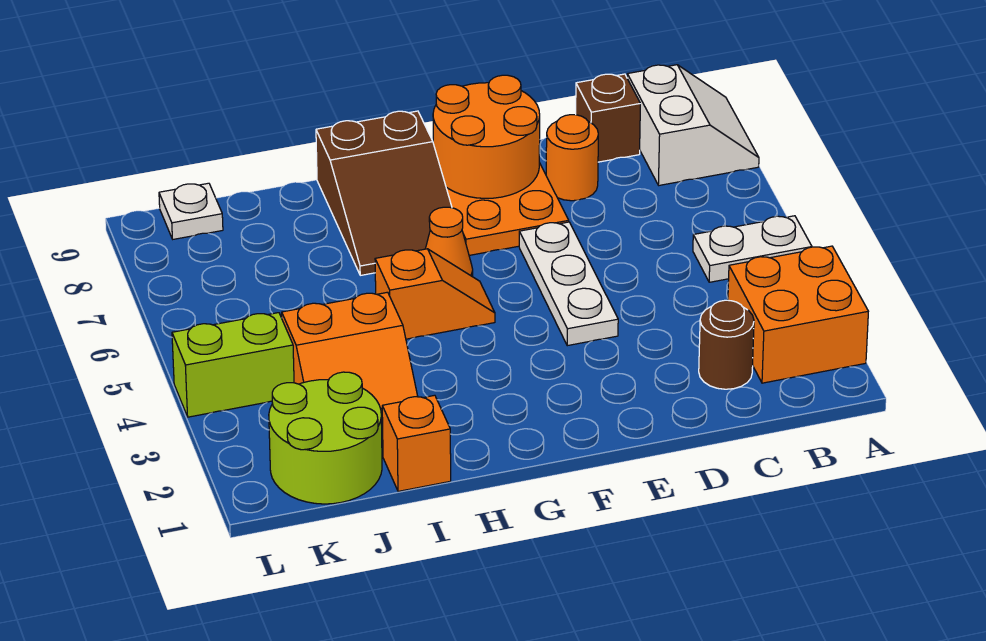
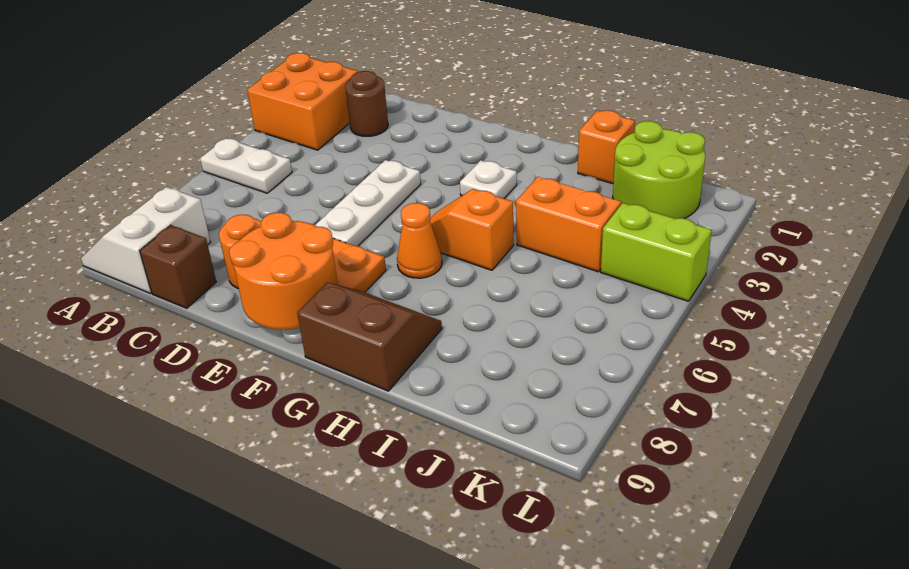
brown slope G7:H9 level 1 top 9 -> brown slope G8:H9 level 1 top 9
white plate K9 level 1 -> white plate G3 level 1

